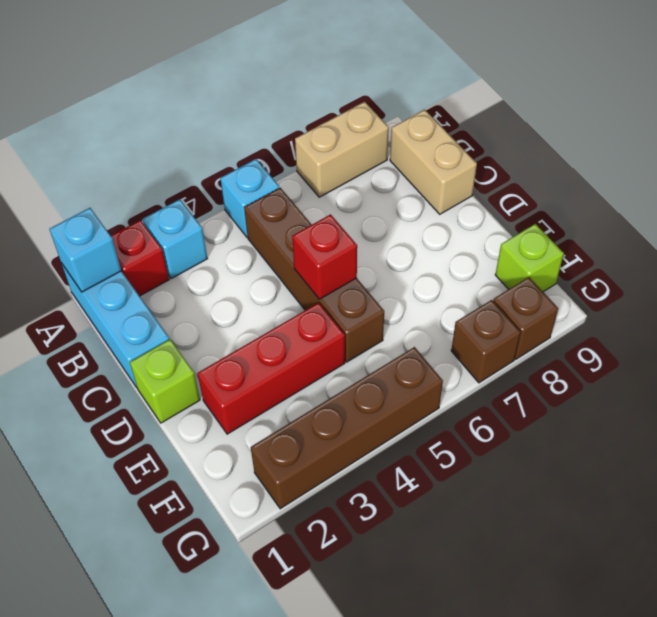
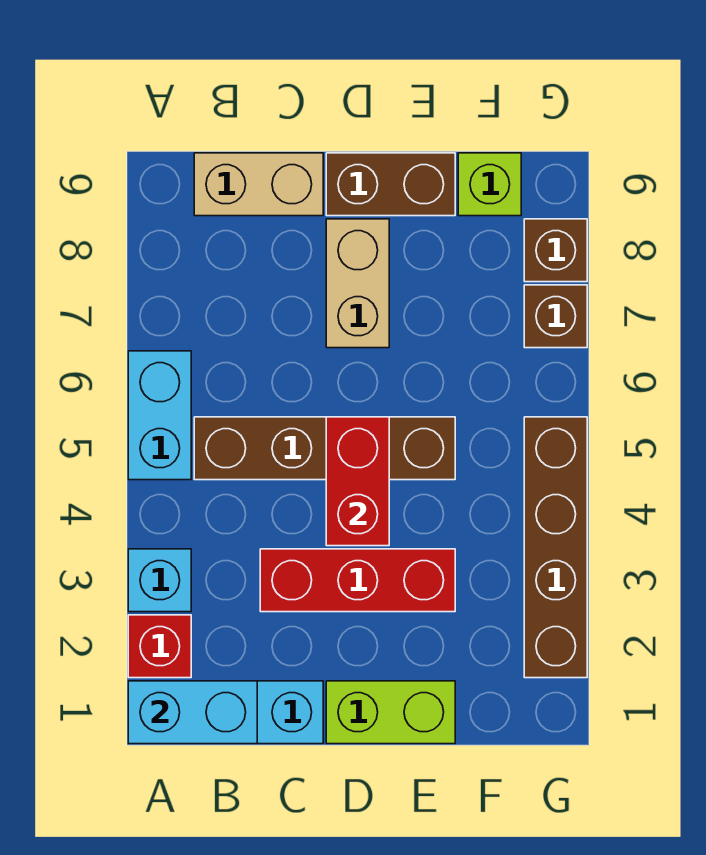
cyan brick A1 level 2 -> cyan brick A1:B1 level 2
cyan brick A5 level 1 -> cyan brick A5:A6 level 1
tan brick A7:A8 level 1 -> tan brick D7:D8 level 1
lime brick D1 level 1 -> lime brick D1:E1 level 1
red brick D5 level 2 -> red brick D4:D5 level 2
none -> brown brick D9:E9 level 1
red brick E2:E4 level 1 -> red brick C3:E3 level 1

